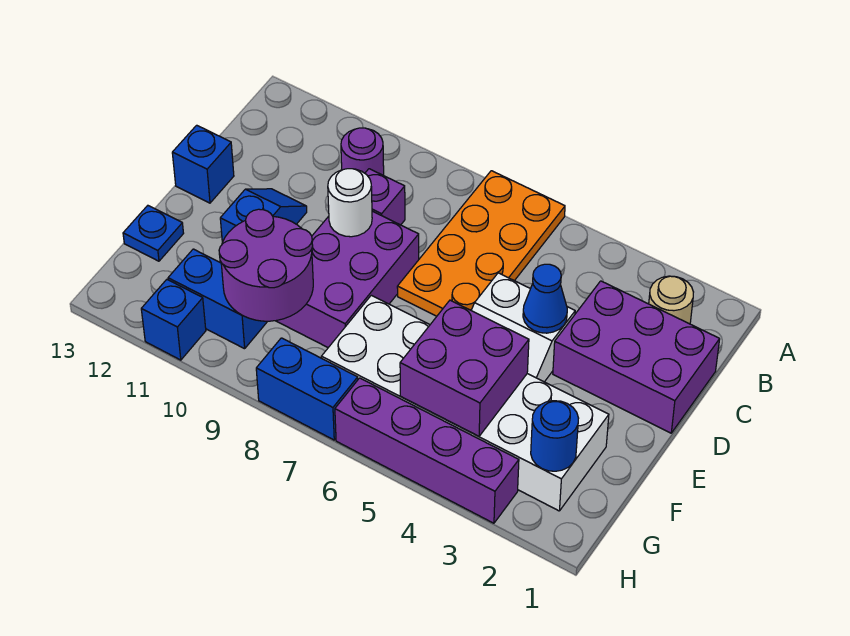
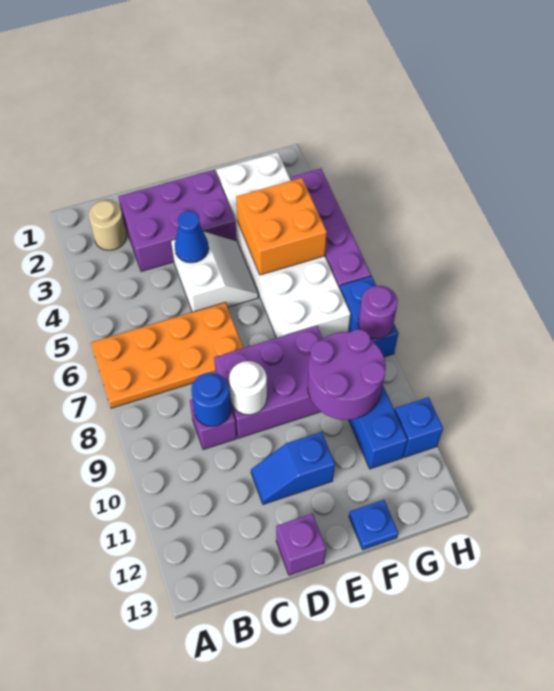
purple round brick B10 level 1 -> purple round brick H8 level 2
purple brick C1:D3 level 1 -> purple brick C2:E3 level 1
blue brick D13 level 1 -> purple brick D13 level 1
purple brick F4:G5 level 2 -> orange brick F4:G5 level 2
blue round brick G2 level 2 -> blue round brick C9 level 2

